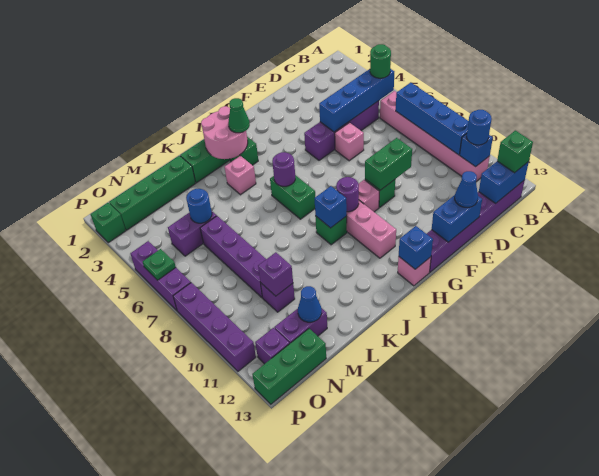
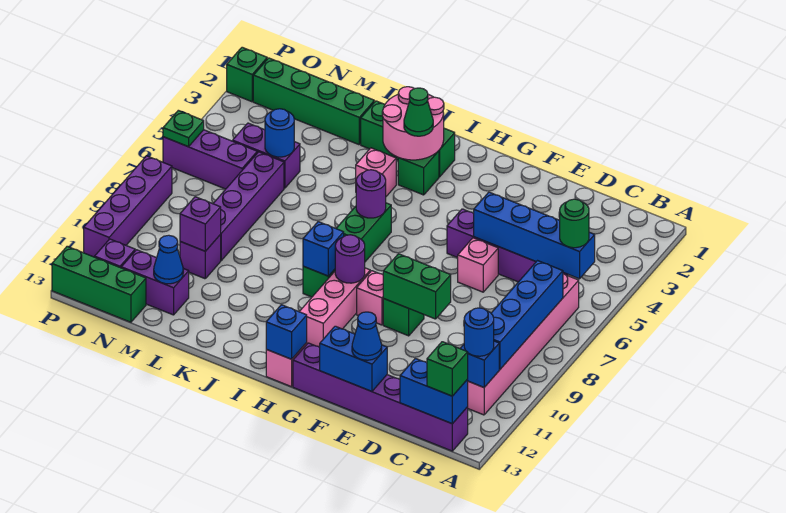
purple brick P5:P7 level 1 -> purple brick N6:P6 level 1

